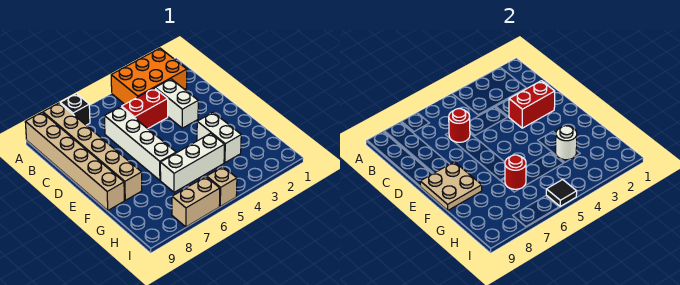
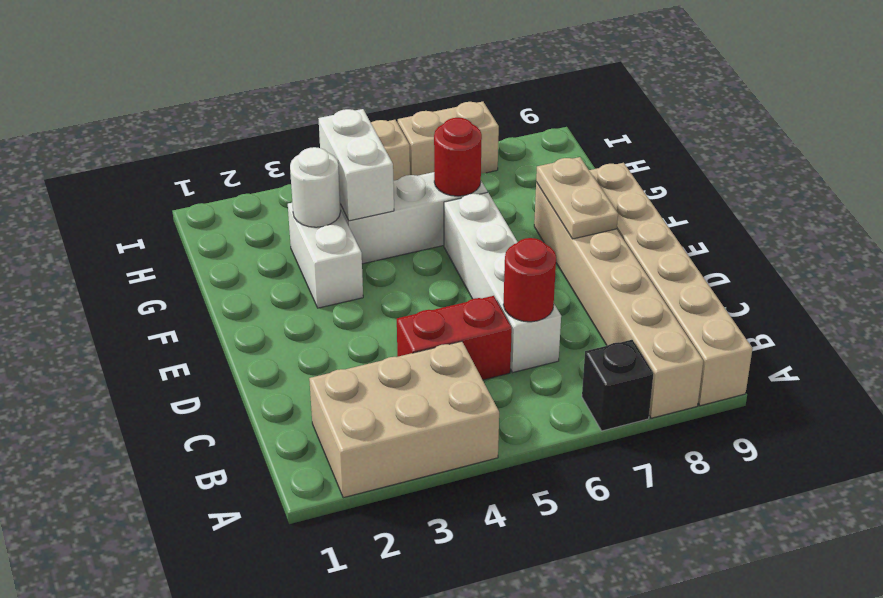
orange brick A2:B4 level 1 -> tan brick A2:B4 level 1
white brick C3:D3 level 1 -> white brick G4:H4 level 2
red brick D2:D3 level 2 -> none
tan plate E8:F9 level 2 -> tan plate E8:F8 level 2
black tile I5 level 2 -> none

